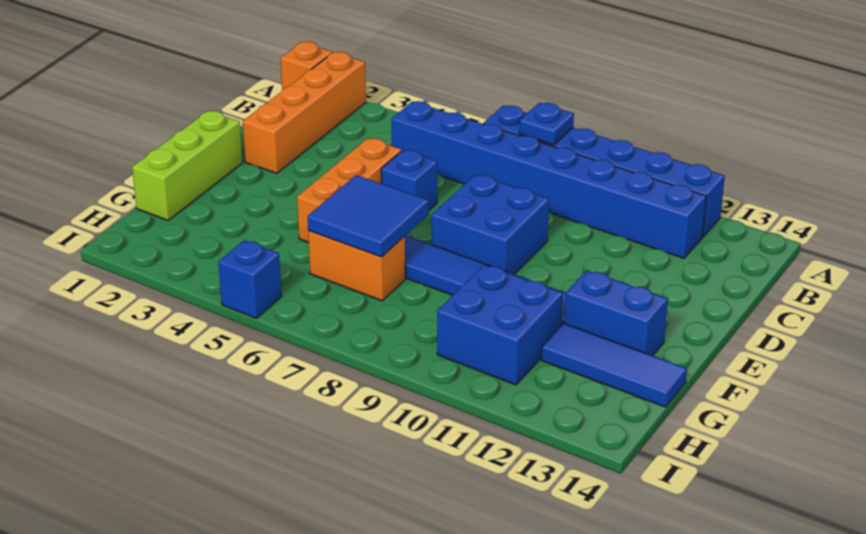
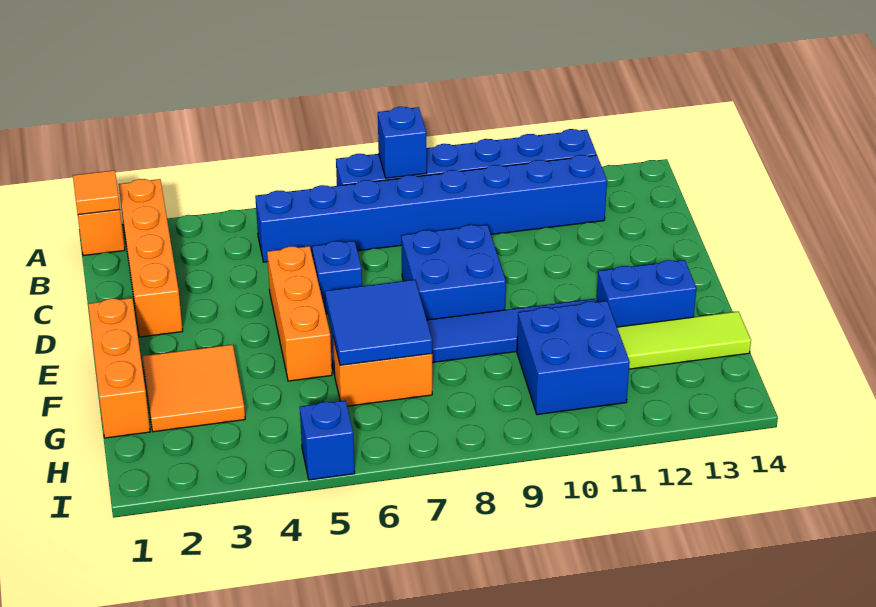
none -> orange tile A1 level 2
blue plate A8 level 2 -> blue brick A8 level 2
lime brick E1:G1 level 1 -> orange brick E1:G1 level 1
none -> orange tile F2:G3 level 1
blue tile G12:G14 level 1 -> lime tile G12:G14 level 1

